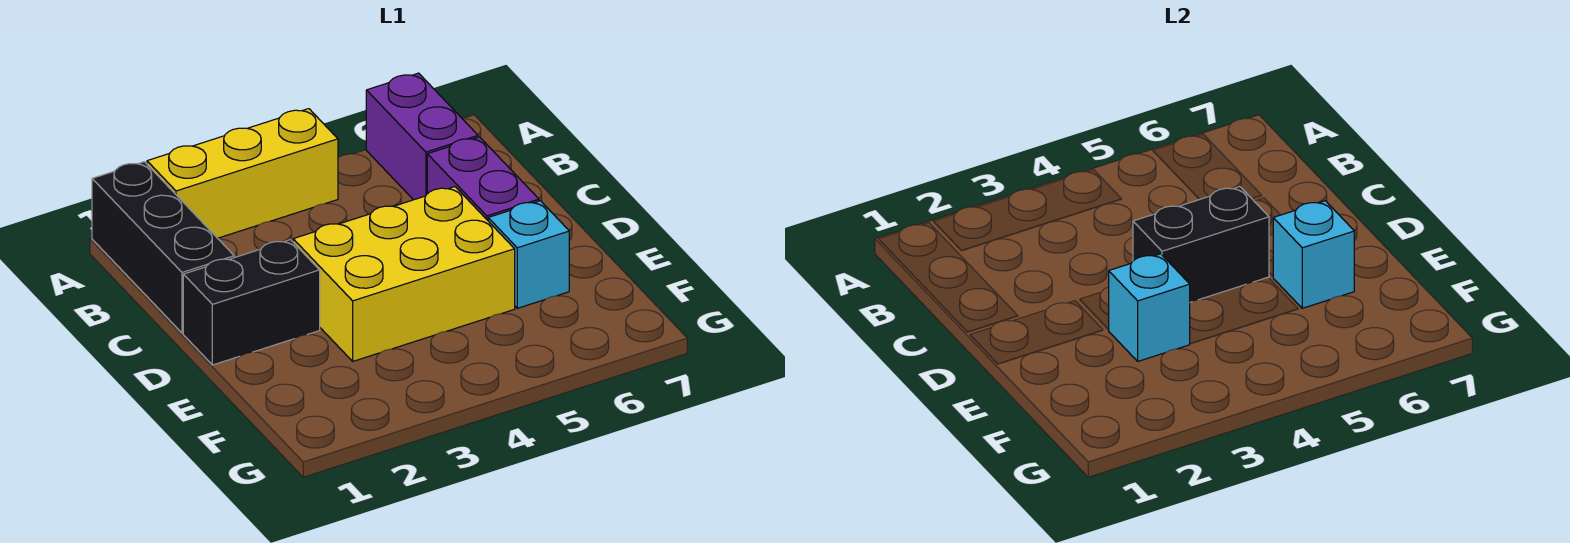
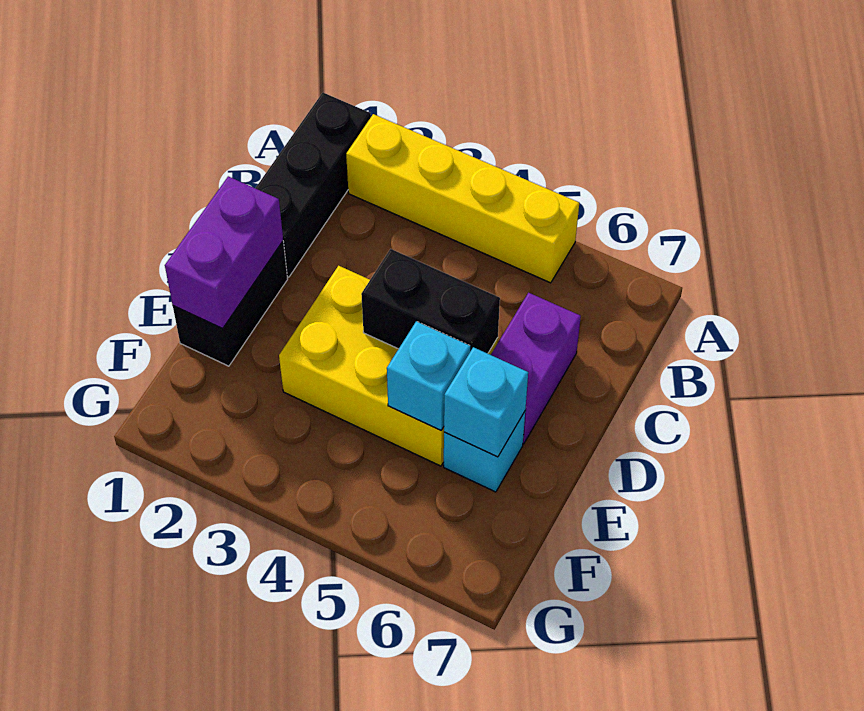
yellow brick A2:A4 level 1 -> yellow brick A2:A5 level 1
purple brick A6:B6 level 1 -> purple brick D1:E1 level 2
black brick D1:D2 level 1 -> black brick D1:E1 level 1
cyan brick E3 level 2 -> cyan brick E5 level 2

